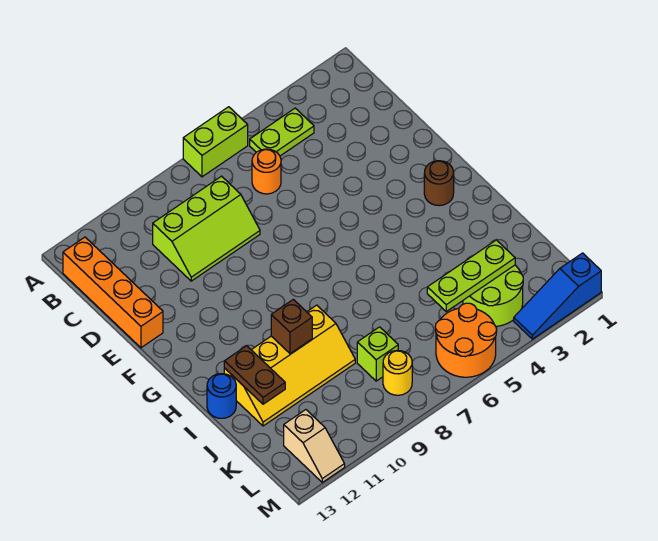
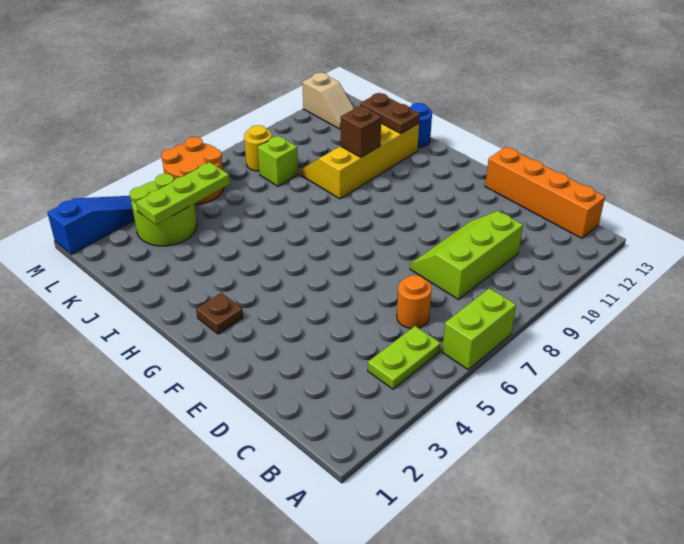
brown round brick G2 level 1 -> brown plate G2 level 1
tan slope L12:M12 level 1 top L -> tan slope L12:M12 level 1 top M

